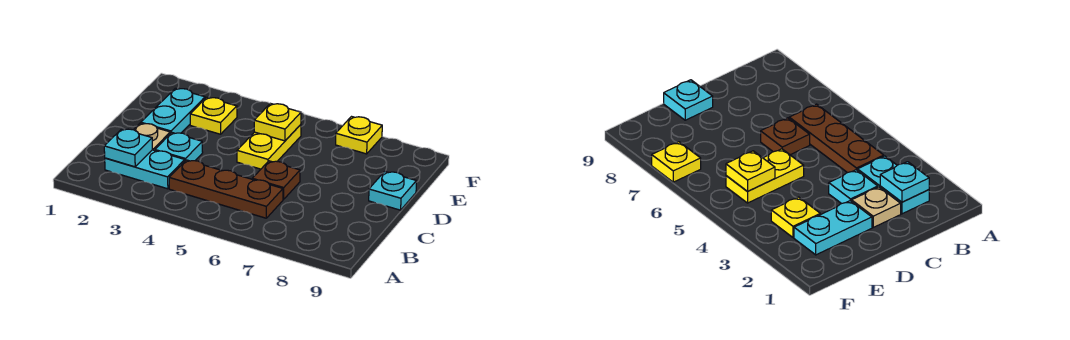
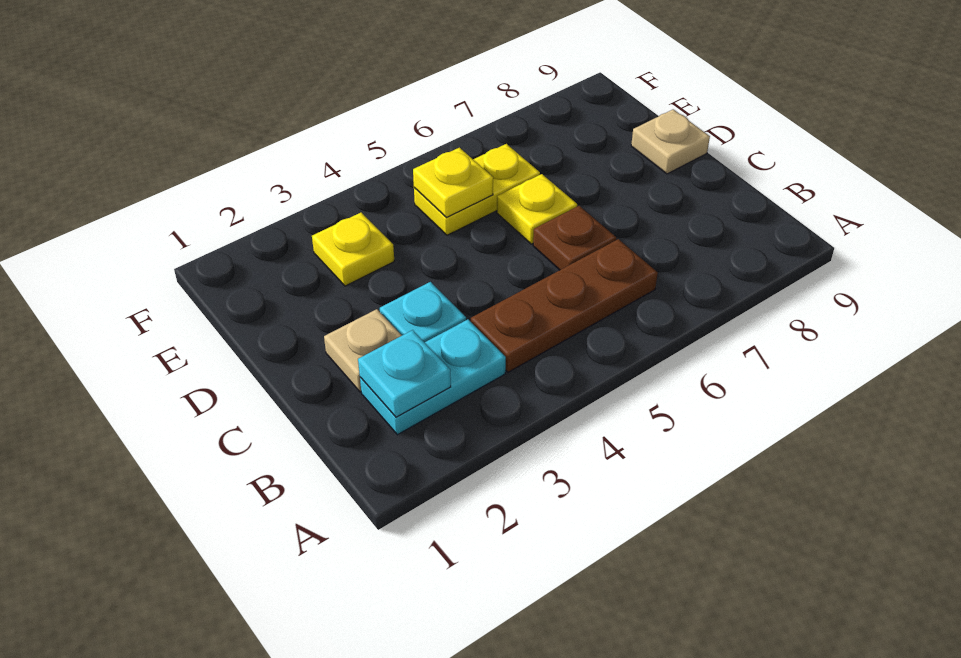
cyan plate D2:E2 level 1 -> none
yellow plate D5:E5 level 1 -> yellow plate E5:E6 level 1
cyan plate D9 level 1 -> tan plate D9 level 1
yellow plate F7 level 1 -> yellow plate D6 level 1

